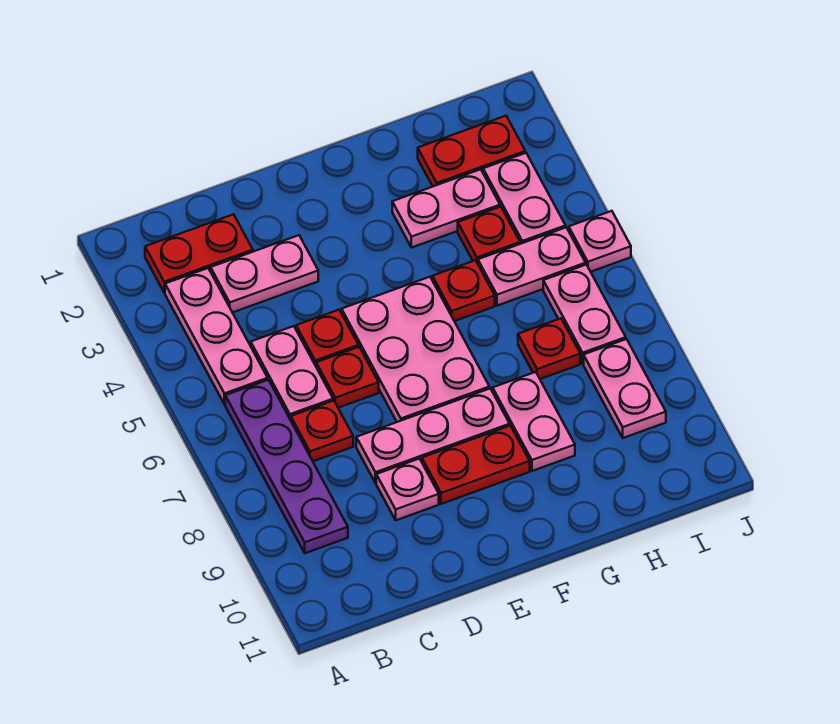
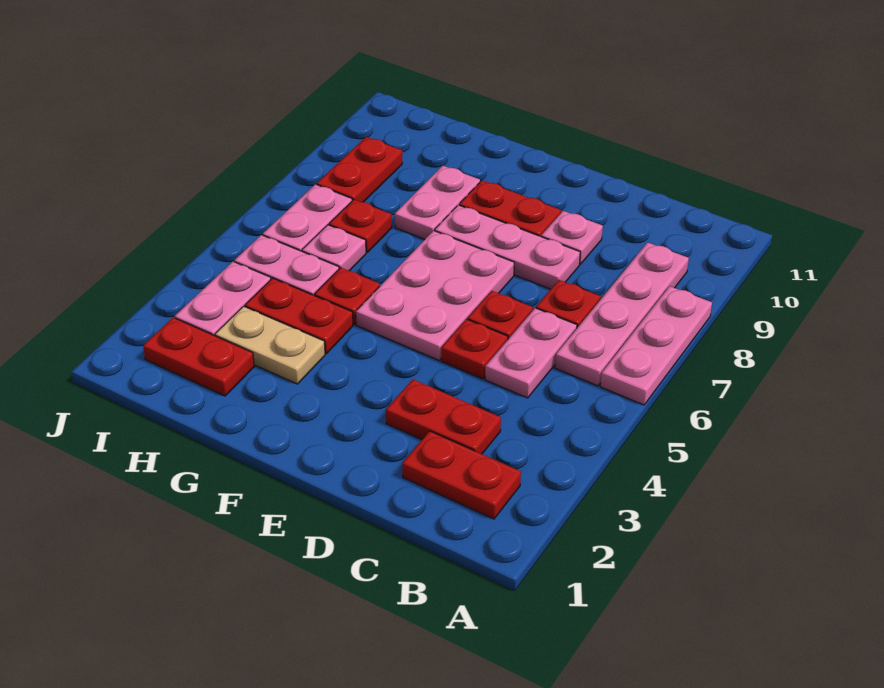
pink plate B3:B5 level 1 -> pink plate A6:A8 level 1
purple plate B6:B9 level 1 -> pink plate B6:B9 level 1
pink plate C3:D3 level 1 -> red plate C3:D3 level 1
pink plate G3:H3 level 1 -> tan plate G3:H3 level 1
red plate H4 level 1 -> red plate G4:H4 level 1
pink plate I8:I9 level 1 -> red plate I8:I9 level 1
pink plate J5 level 1 -> pink plate H6 level 1

